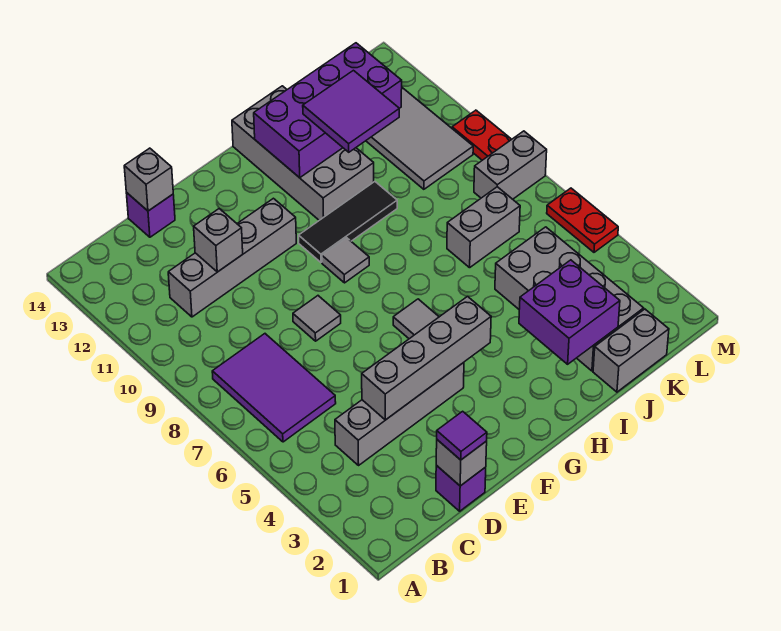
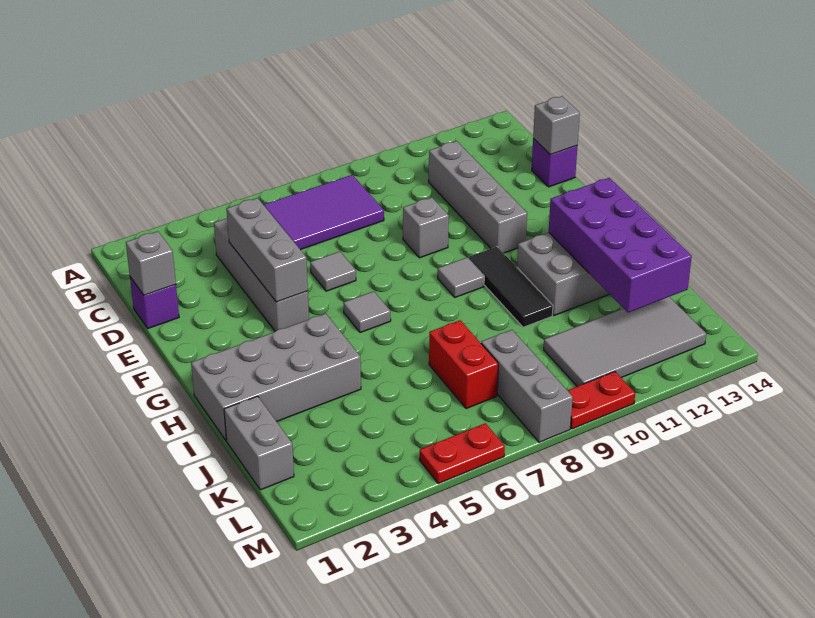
purple tile D1 level 3 -> none
grey brick D4:G4 level 2 -> grey brick D4:F4 level 2
grey brick D11 level 2 -> grey brick E9 level 1
grey tile E8 level 1 -> grey tile E6 level 1
purple brick I2:J3 level 2 -> none
purple tile I11:J12 level 3 -> none
grey brick J2:K5 level 1 -> grey brick H1:I4 level 1
grey brick J7:K7 level 1 -> red brick J7:K7 level 1
grey brick L8:M8 level 1 -> grey brick K8:M8 level 1

